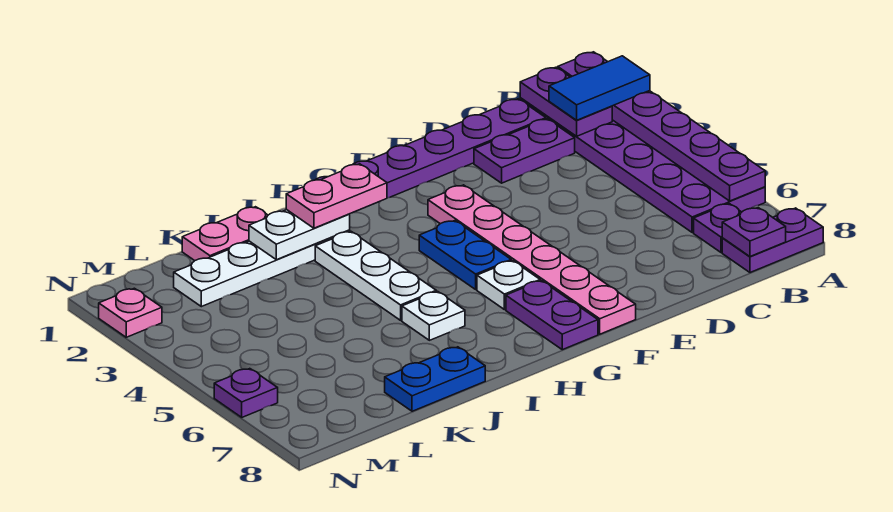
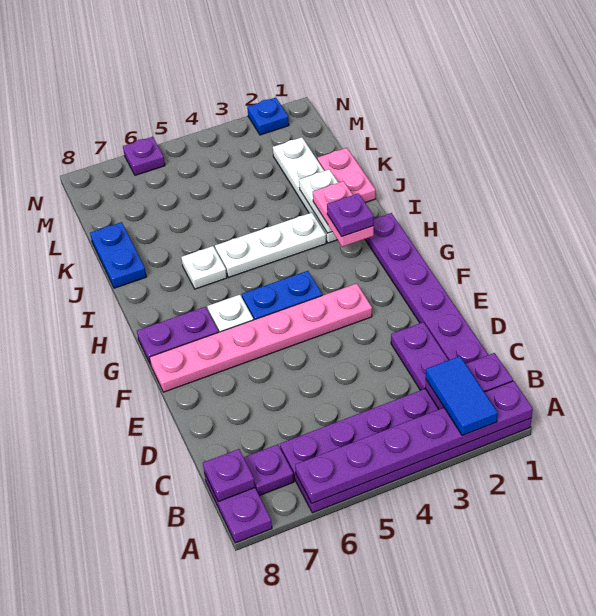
none -> purple plate H2 level 4
pink plate N2 level 1 -> blue plate N2 level 1

